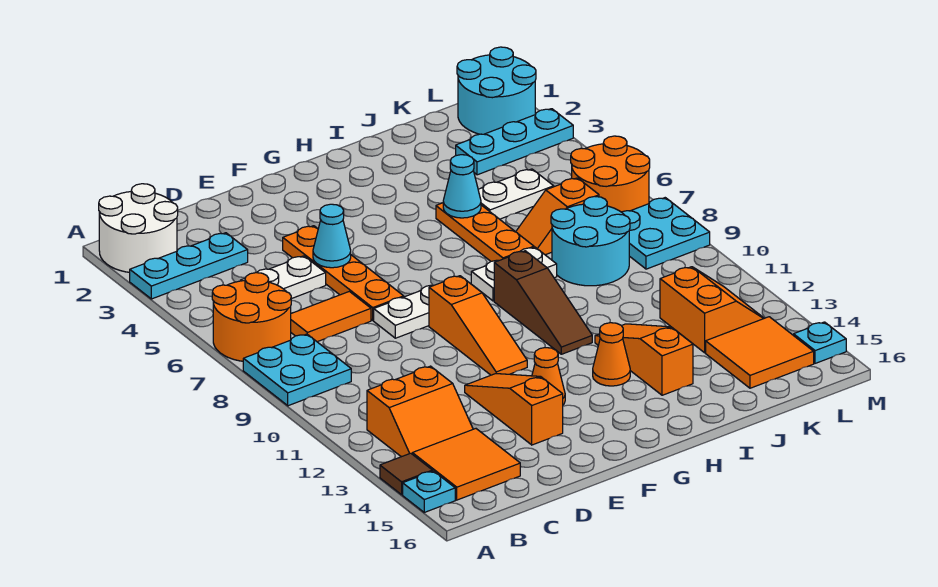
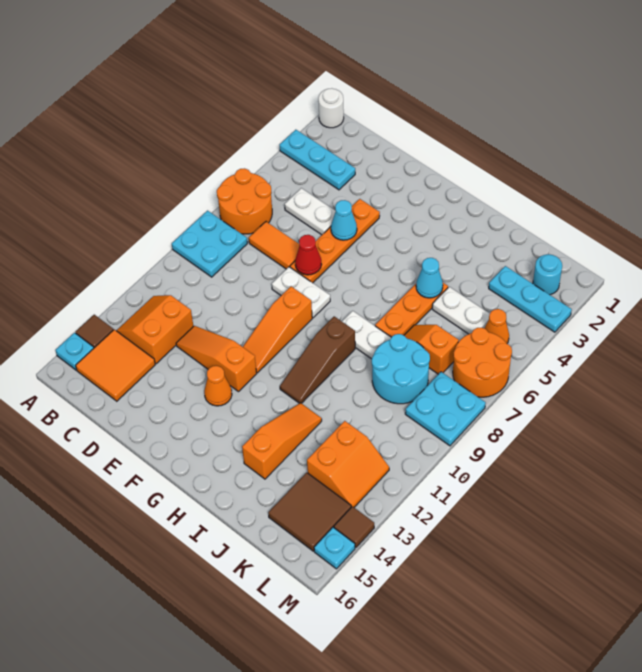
white round brick A1:B2 level 1 -> white round brick A1 level 1
orange slope B12:C13 level 1 top 12 -> orange slope B12:C13 level 1 top C
none -> red cone E7 level 2
orange slope E12:E14 level 1 top 14 -> orange slope D12:F12 level 1 top F
orange cone H13 level 1 -> orange cone L5 level 1
orange tile K14:L15 level 1 -> brown tile K14:L15 level 1
cyan round brick L1:M2 level 1 -> cyan round brick L2 level 1
none -> brown tile M14 level 1

